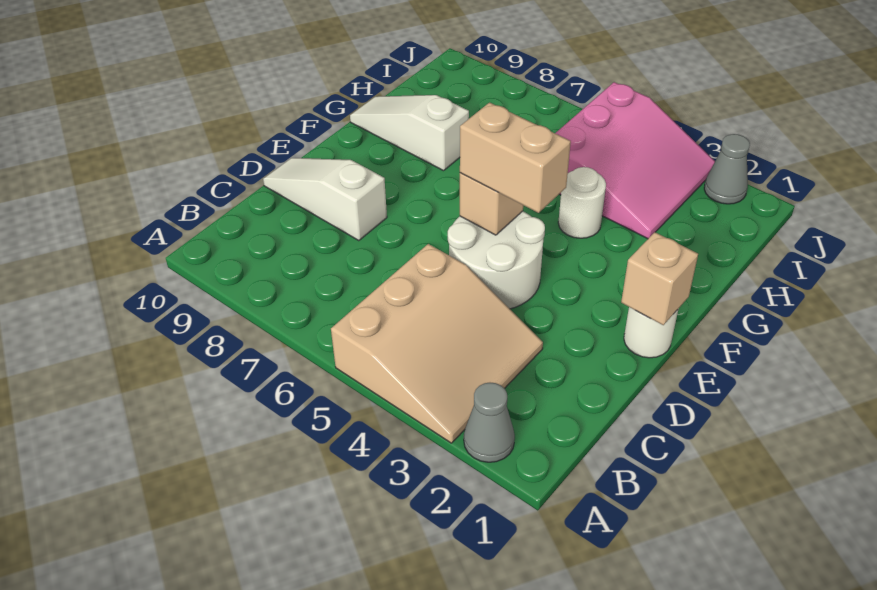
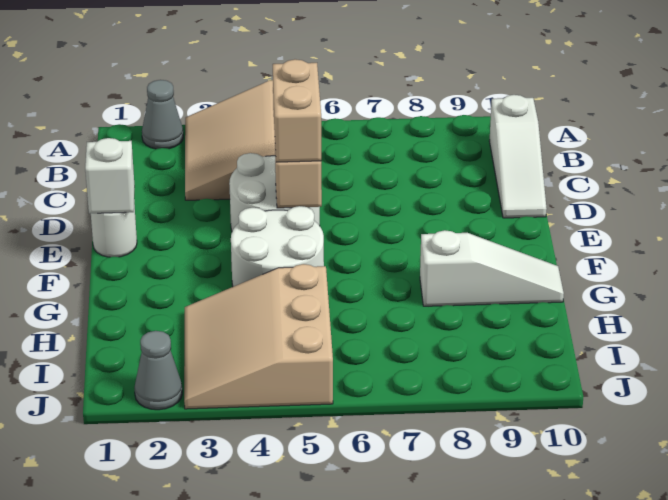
white slope D8:D10 level 1 top 8 -> white slope B10:D10 level 1 top B
tan brick E1 level 2 -> white brick E1 level 2
tan brick E4:E5 level 3 -> tan brick D5:E5 level 3
white round brick G4 level 1 -> white round brick F4:G5 level 1
pink slope H3:J5 level 1 top 5 -> tan slope H3:J5 level 1 top 5

